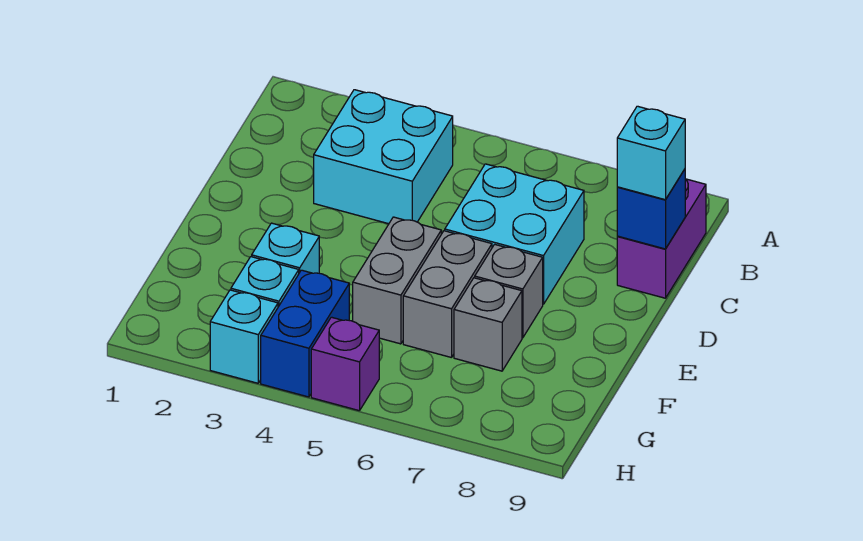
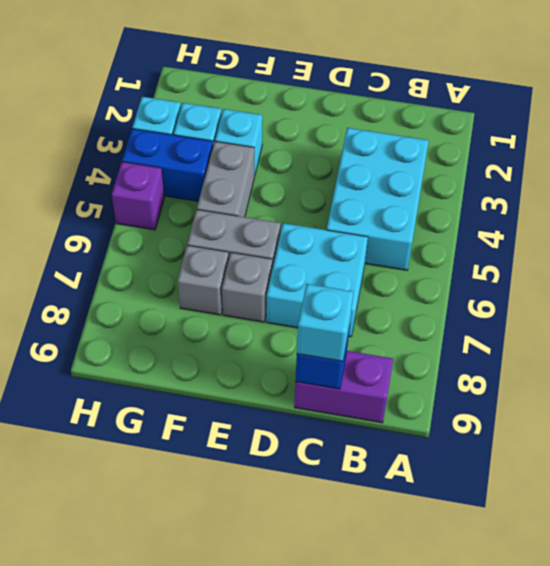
cyan brick B3:C4 level 1 -> cyan brick B3:C5 level 1
grey brick E5:F5 level 1 -> grey brick F4:F5 level 1

